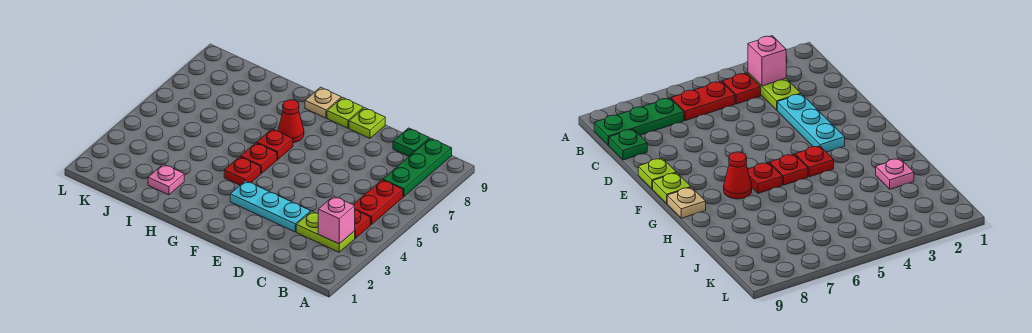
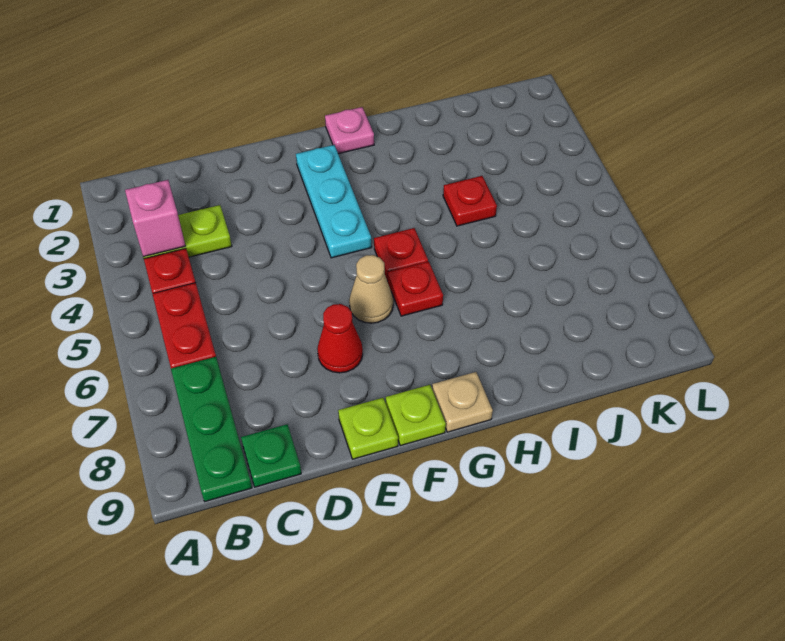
cyan plate D3:F3 level 1 -> cyan plate F2:F4 level 1
none -> tan cone F6 level 1
red plate G4 level 1 -> red plate I4 level 1
red cone G7 level 1 -> red cone E7 level 1
pink plate I2 level 1 -> pink plate G1 level 1

